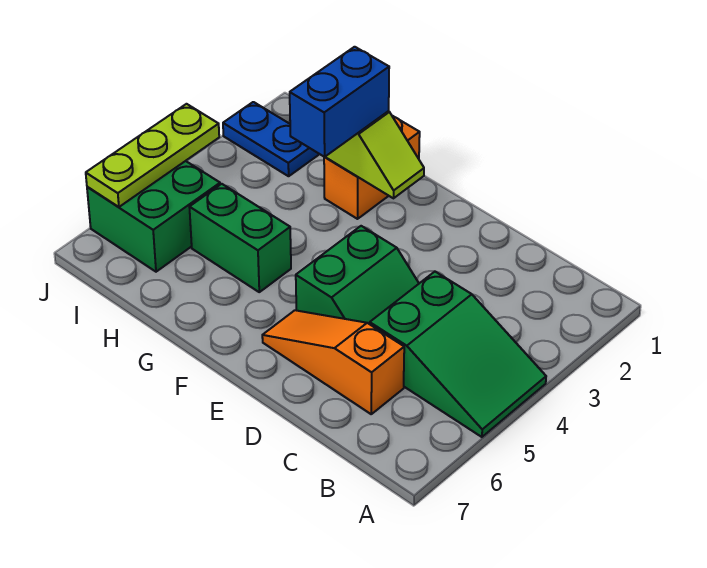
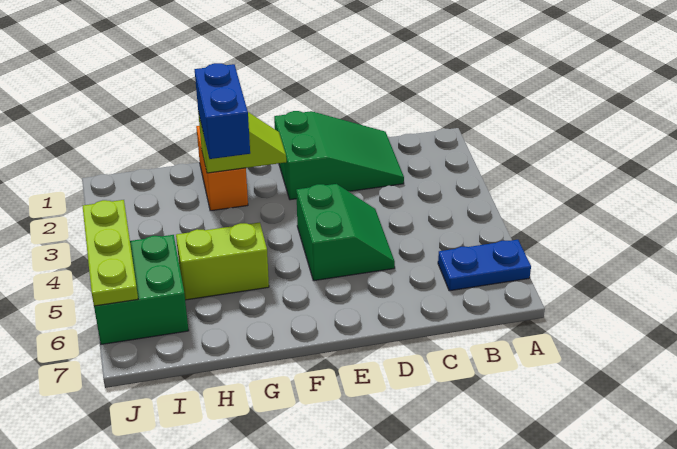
green slope A4:C5 level 1 top C -> green slope C1:E2 level 1 top E
orange slope C6:E6 level 1 top C -> none
green brick G5:H5 level 1 -> lime brick G5:H5 level 1
blue plate I2:J2 level 1 -> blue plate A6:B6 level 1

